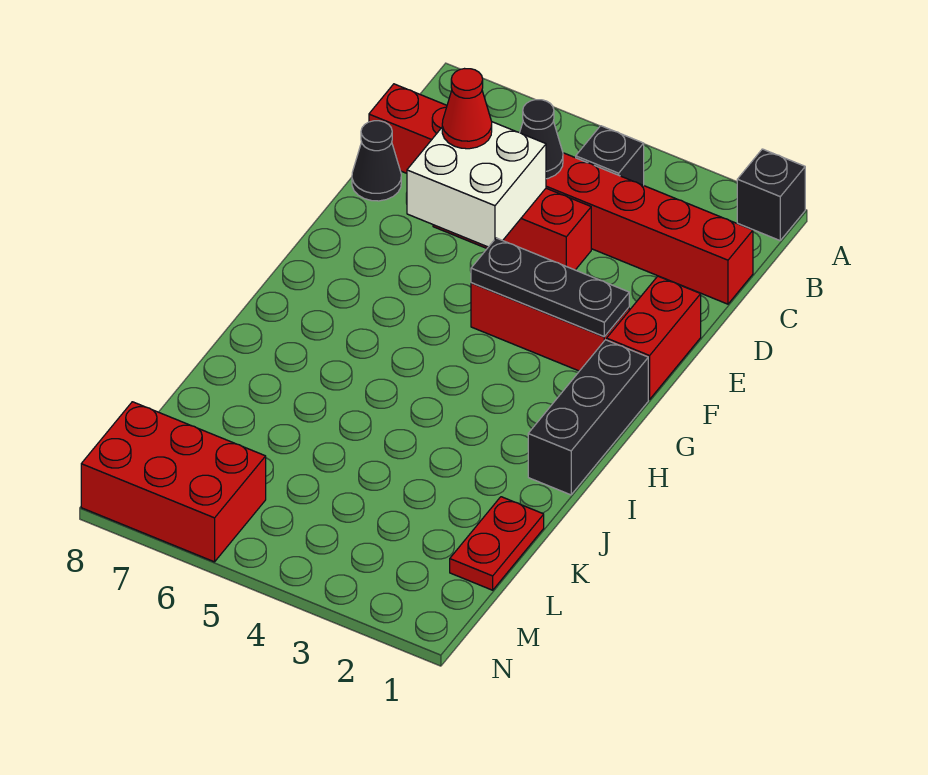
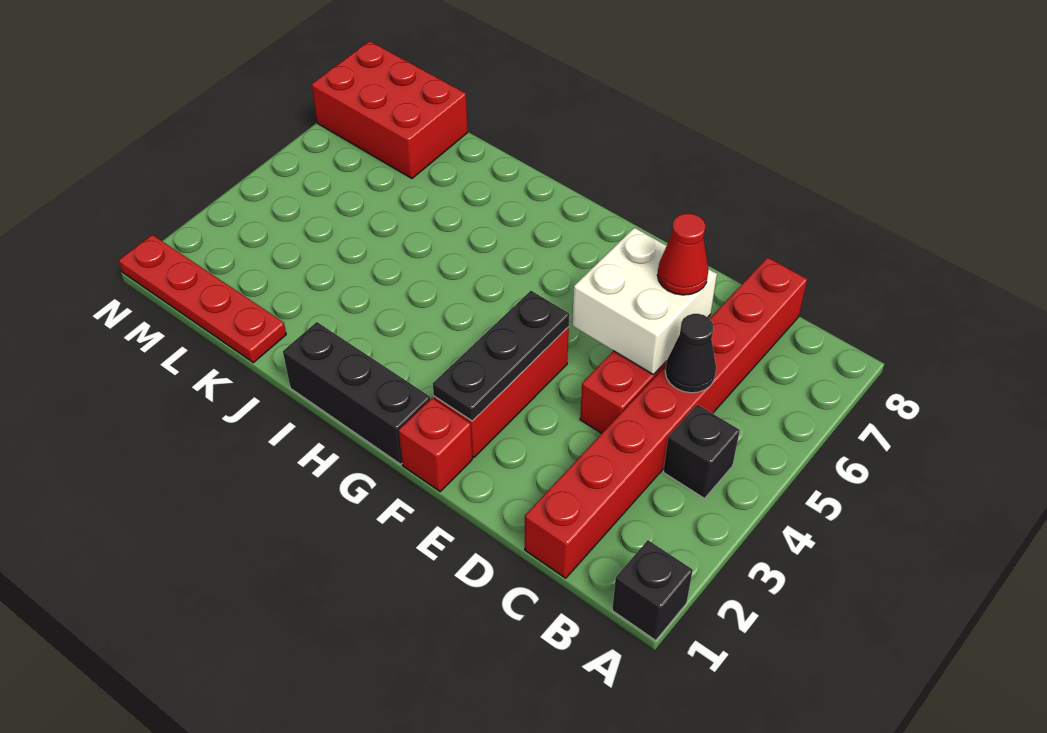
black cone D8 level 1 -> none
red brick E1:F1 level 1 -> red brick F1 level 1
red plate K1:L1 level 1 -> red plate K1:N1 level 1
red brick M6:N8 level 1 -> red brick L7:N8 level 1

